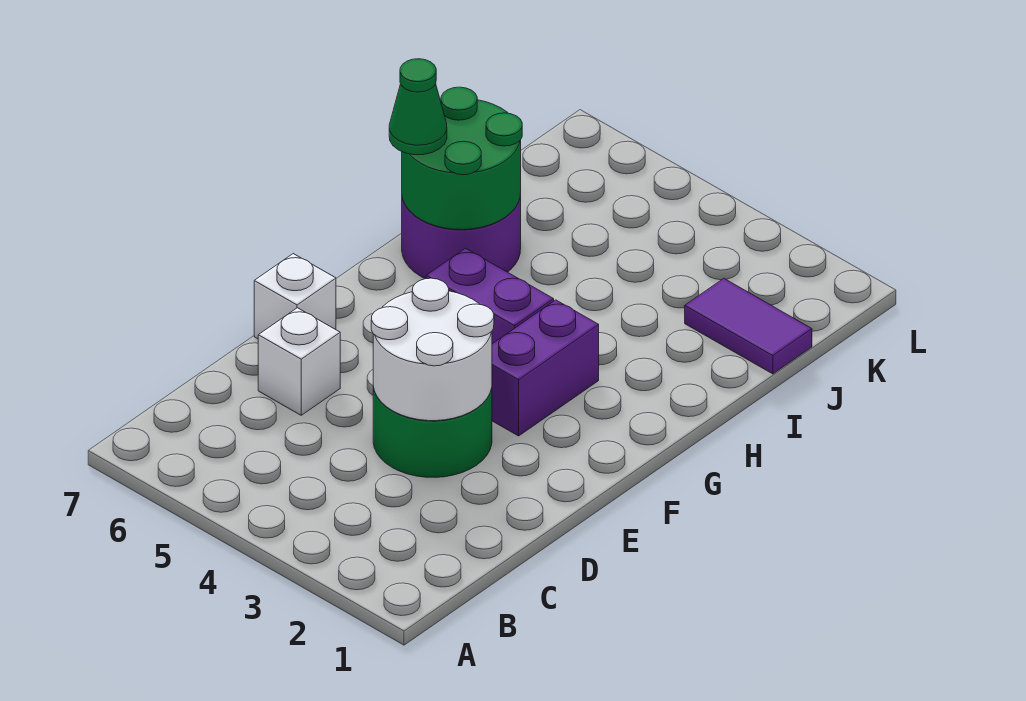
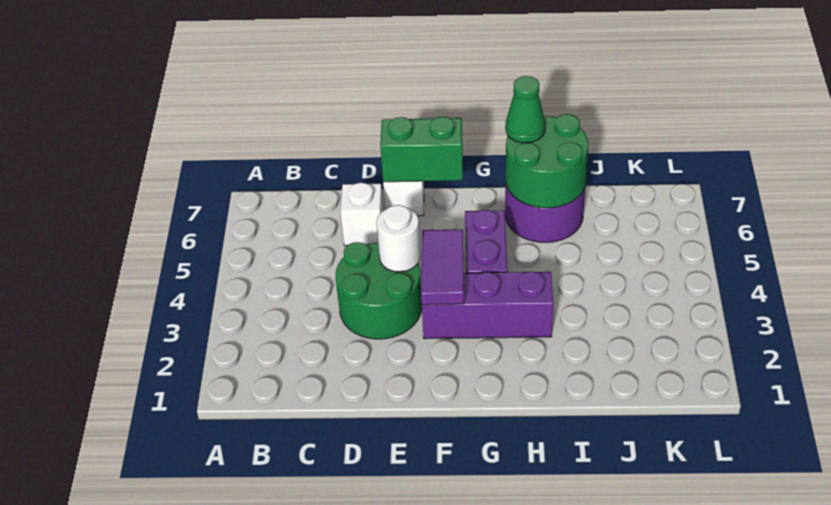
white round brick D3:E4 level 2 -> white round brick E4 level 2
none -> green brick E7:F7 level 2
purple brick F3:G3 level 1 -> purple brick F3:H3 level 1
purple tile J1:J2 level 1 -> purple tile F3:F4 level 2

